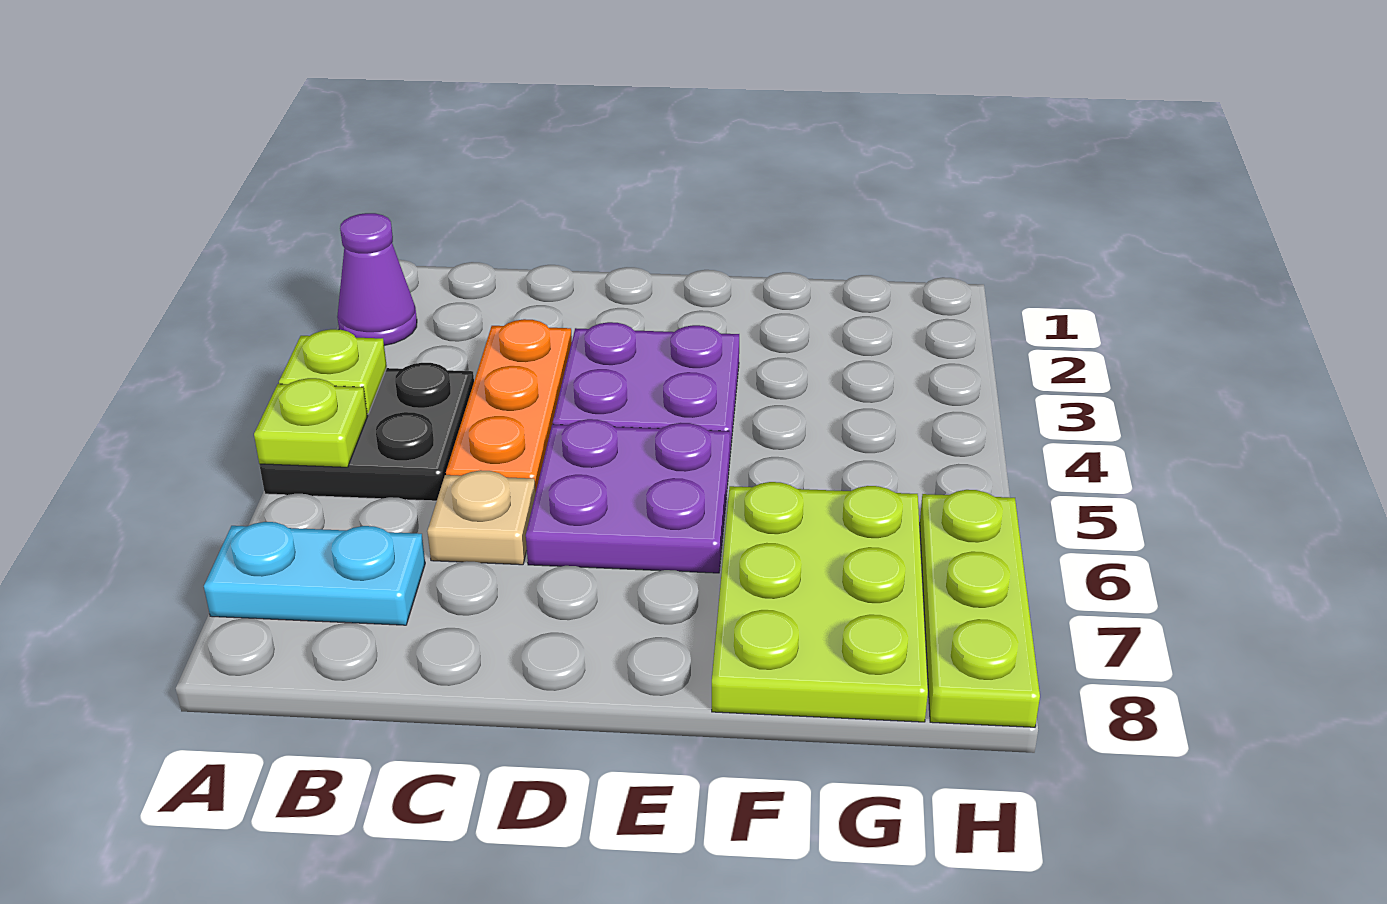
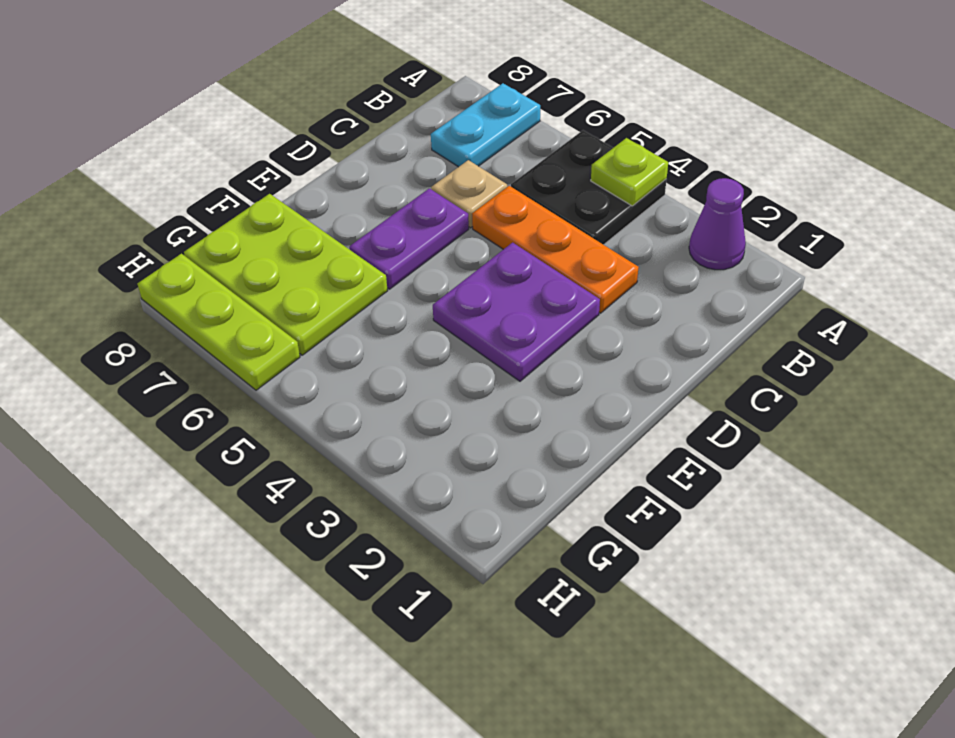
lime plate A5 level 2 -> none
purple plate D5:E6 level 1 -> purple plate D6:E6 level 1

